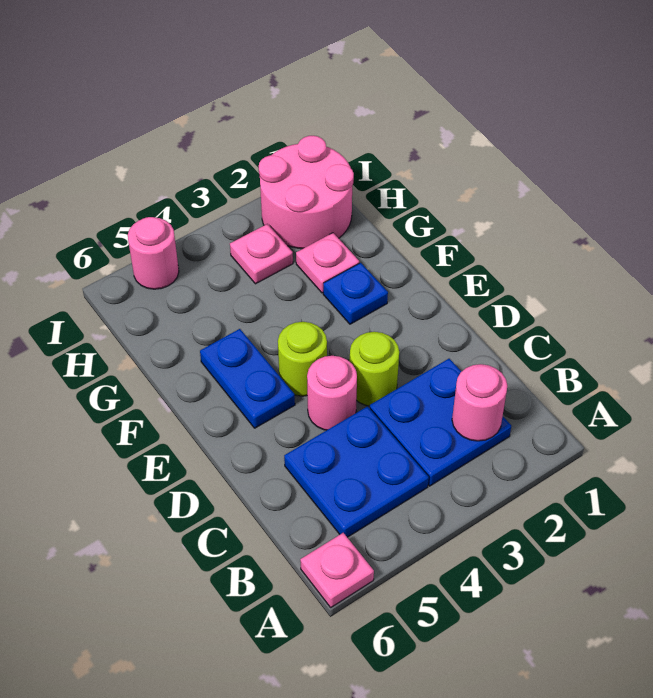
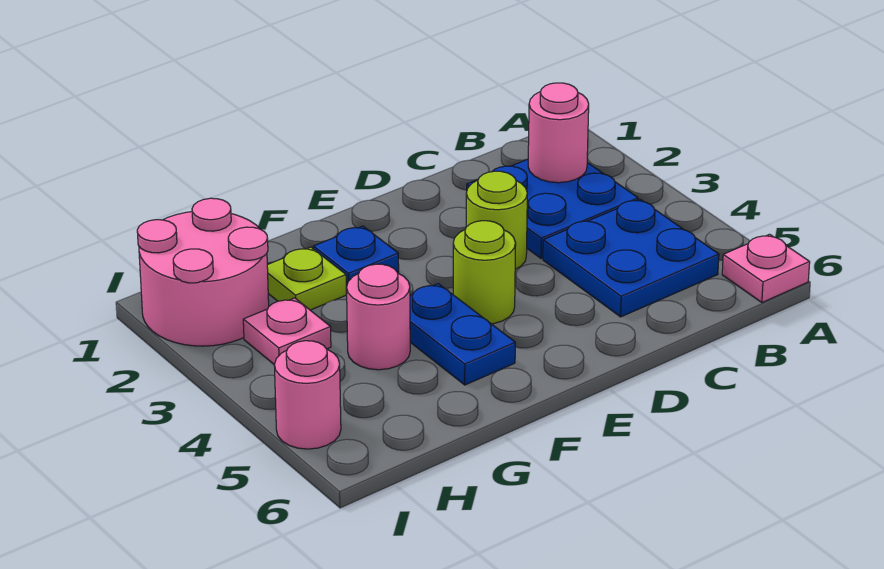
pink round brick D4 level 1 -> pink round brick G4 level 1
blue plate E5:F5 level 1 -> blue plate F4:F5 level 1
pink plate G2 level 1 -> lime plate G2 level 1

